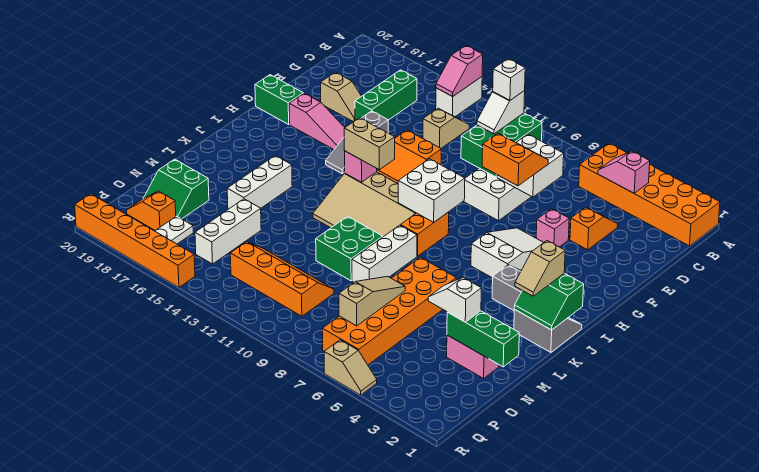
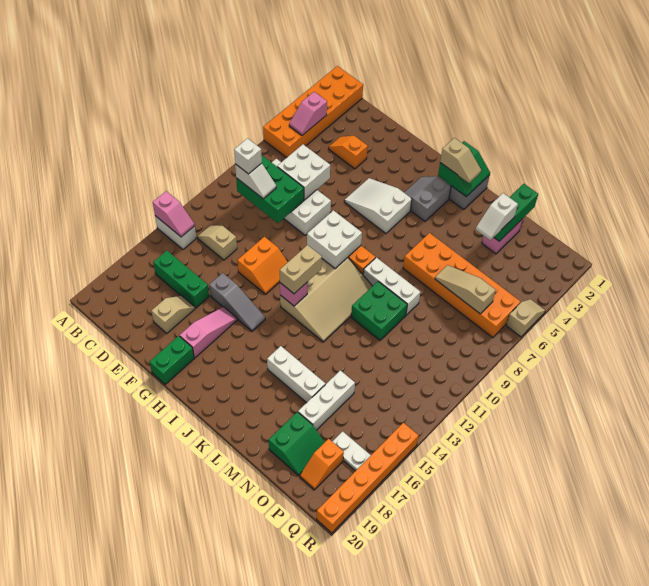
orange slope E7:F8 level 3 top F -> none
pink brick F5 level 1 -> none
white brick N15:P15 level 1 -> white brick N15:N17 level 1
orange slope O10:P13 level 1 top P -> none

